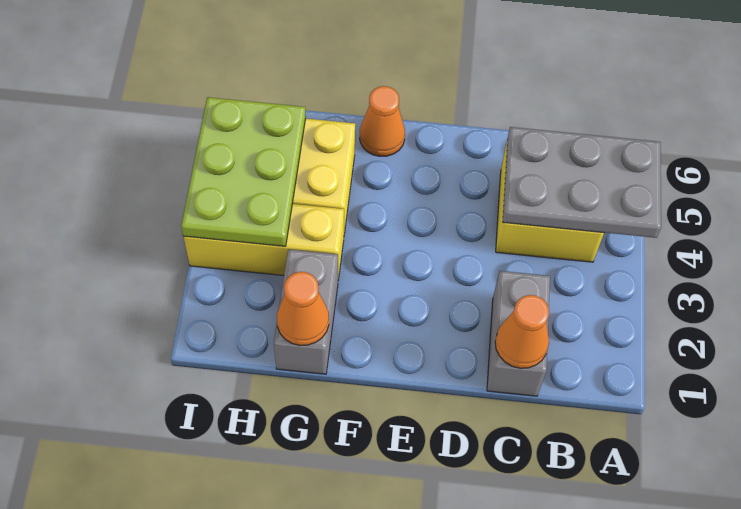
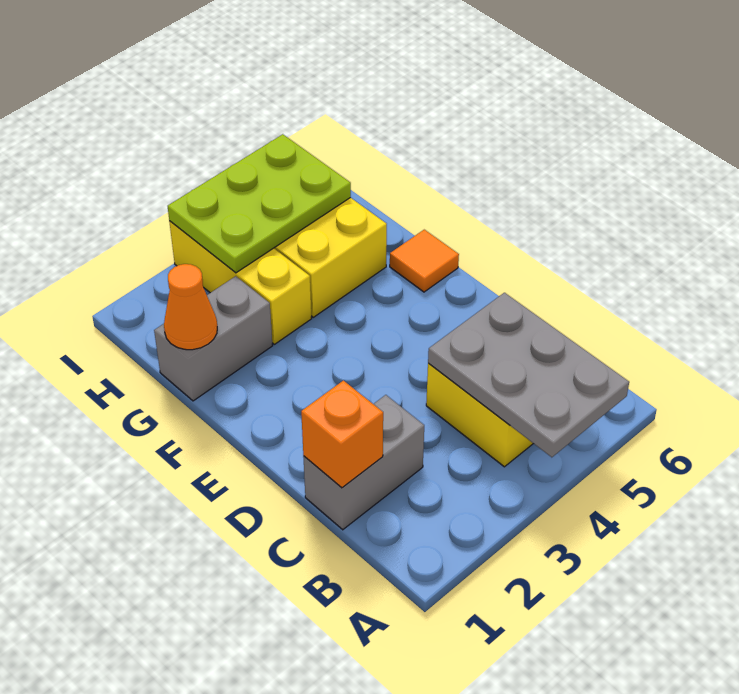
orange cone C1 level 2 -> orange brick C1 level 2
orange cone F6 level 1 -> orange tile F6 level 1

